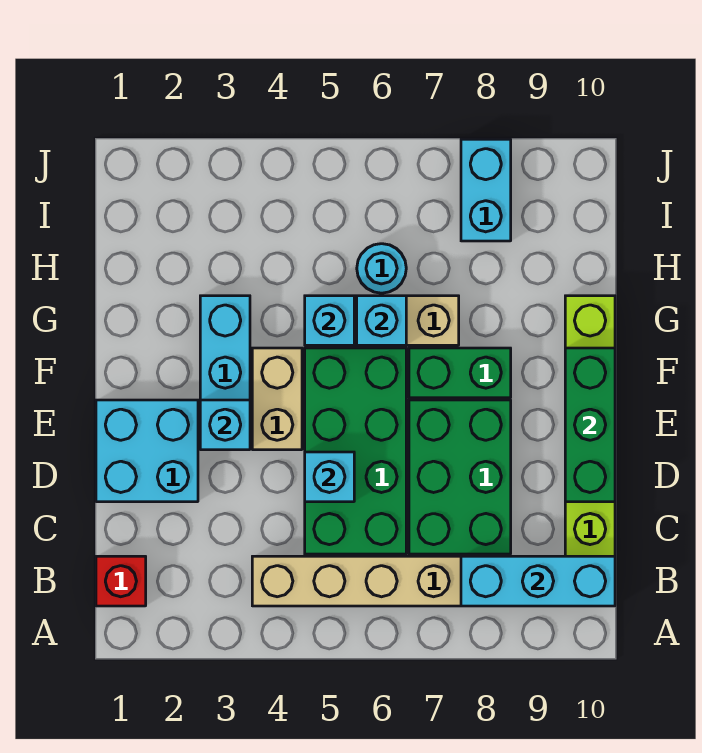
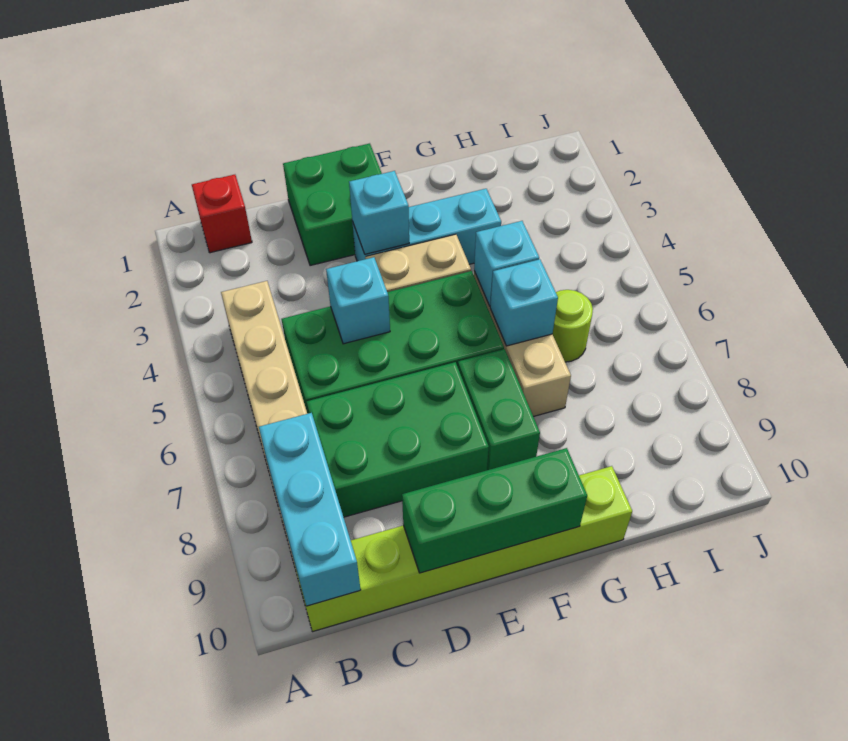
cyan brick D1:E2 level 1 -> green brick D1:E2 level 1
cyan round brick H6 level 1 -> lime round brick H6 level 1
cyan brick I8:J8 level 1 -> none

